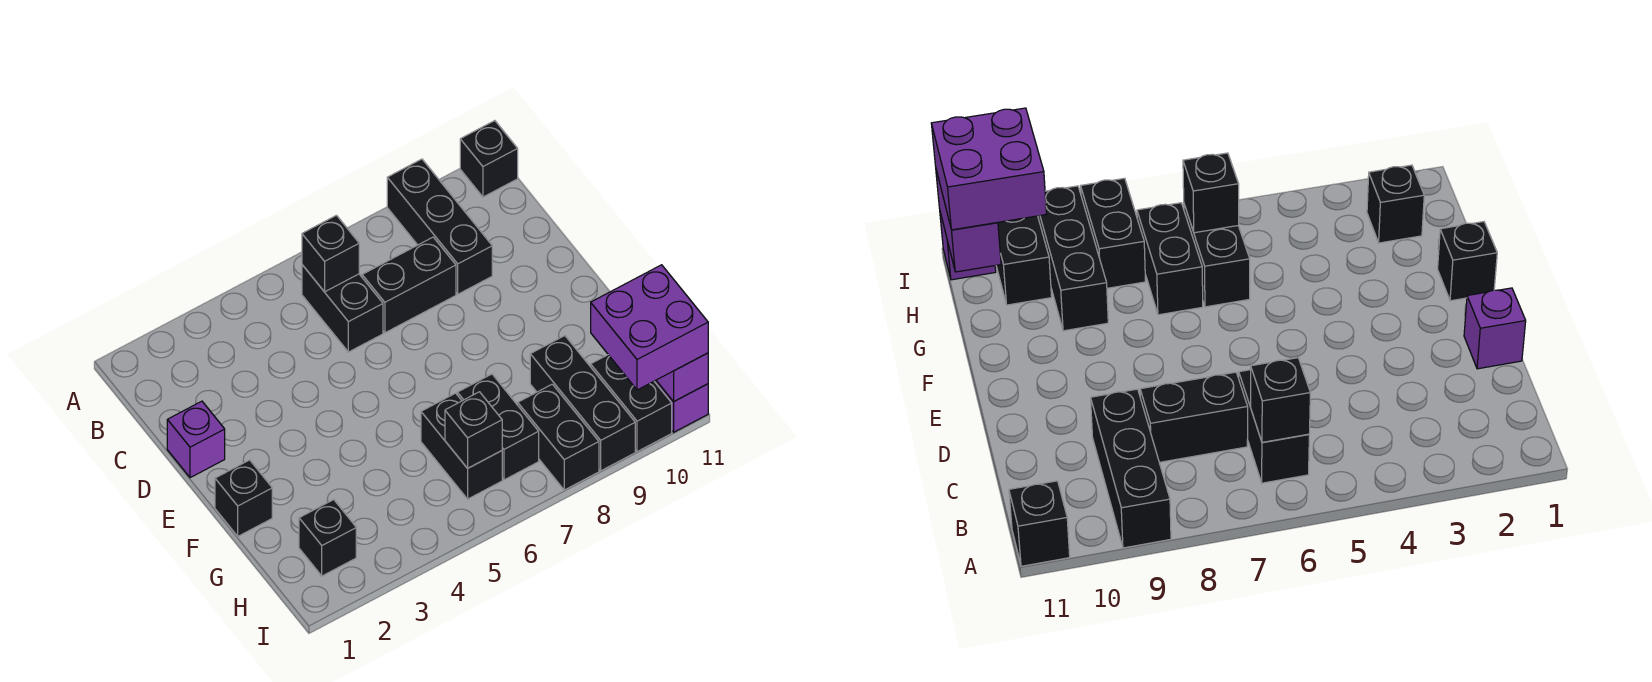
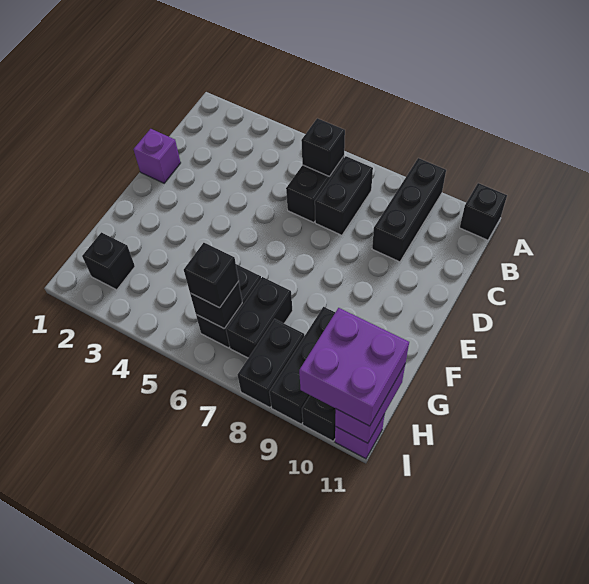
black brick C7:C8 level 1 -> black brick B7:C7 level 1
black brick F1 level 1 -> black brick H6 level 3

